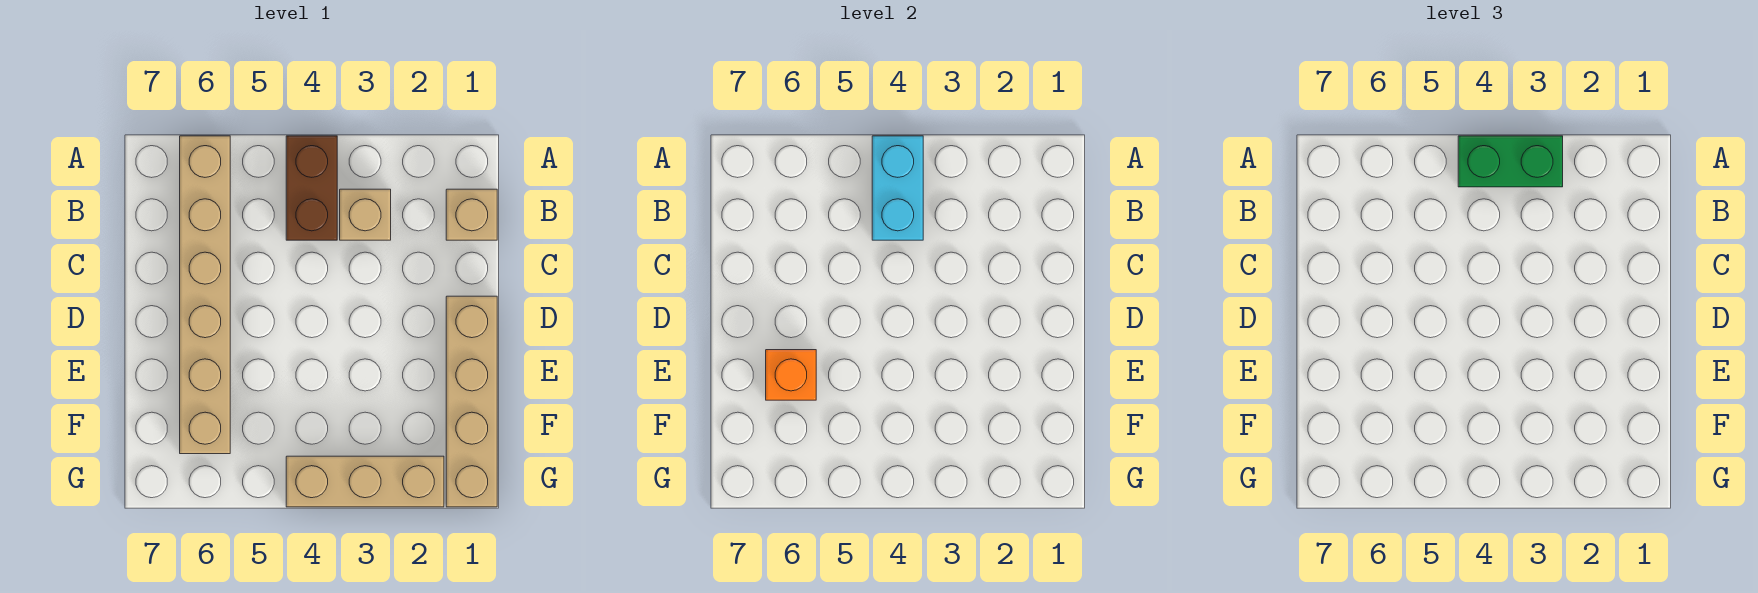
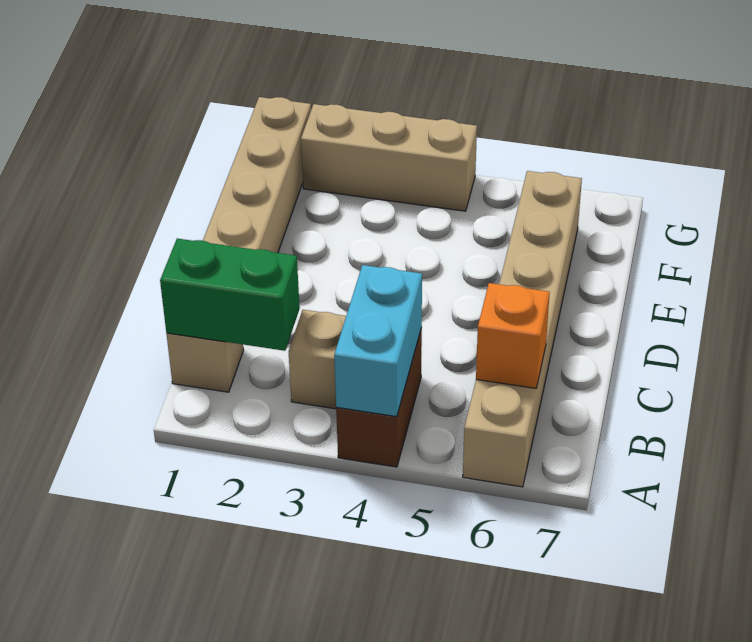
green brick A3:A4 level 3 -> green brick B1:B2 level 2
orange brick E6 level 2 -> orange brick B6 level 2

